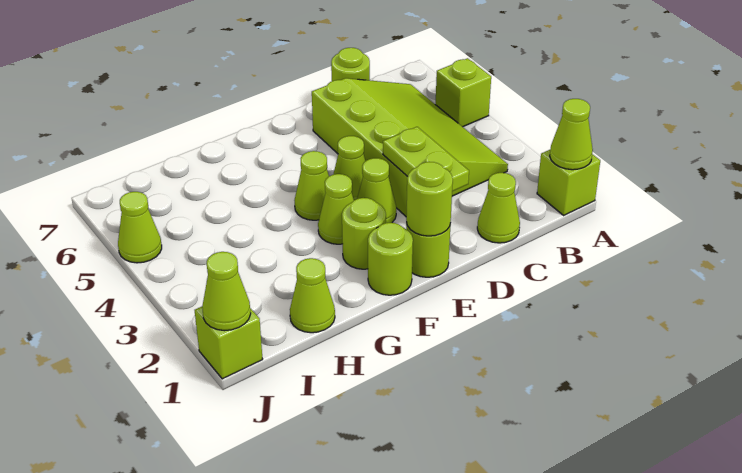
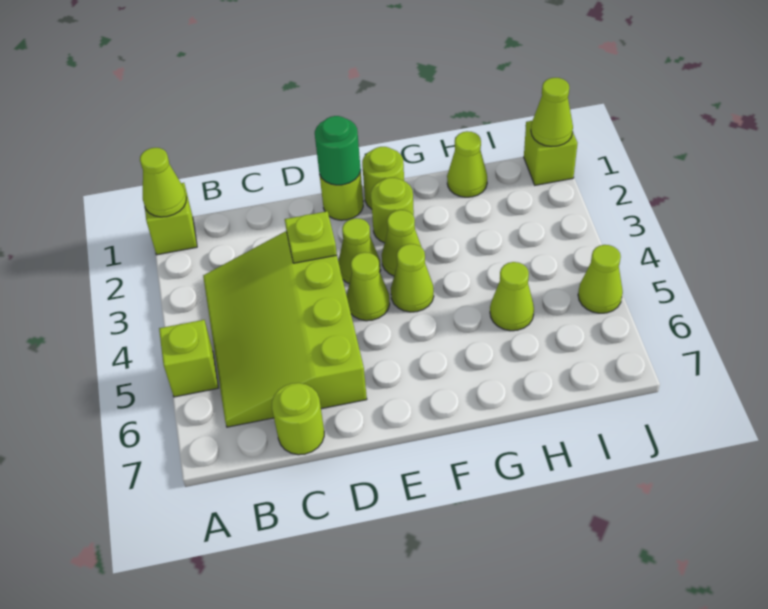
lime cone C1 level 1 -> lime cone H5 level 1
lime plate D2:D3 level 2 -> lime plate D3 level 2
lime round brick E1 level 2 -> green round brick E1 level 2

